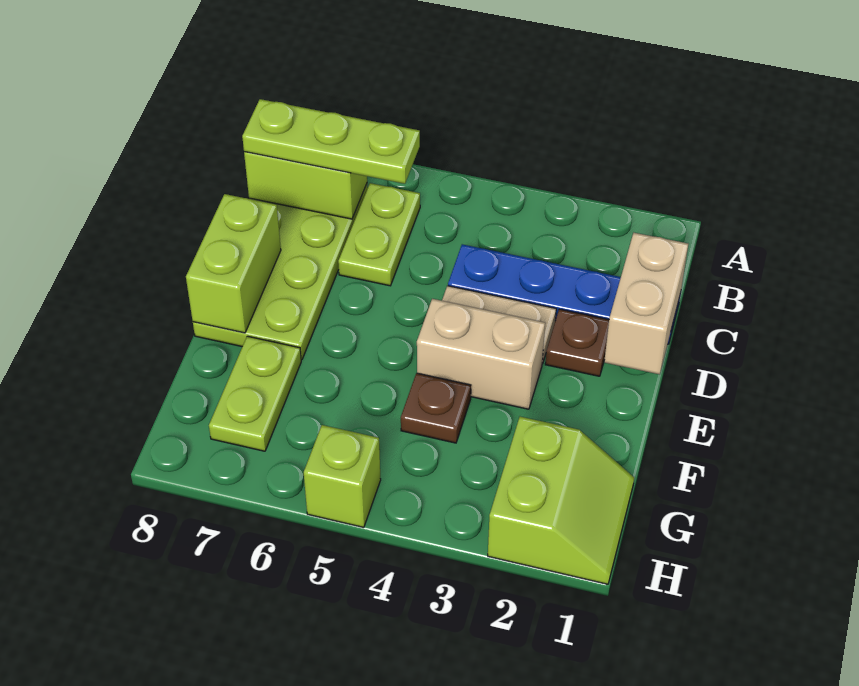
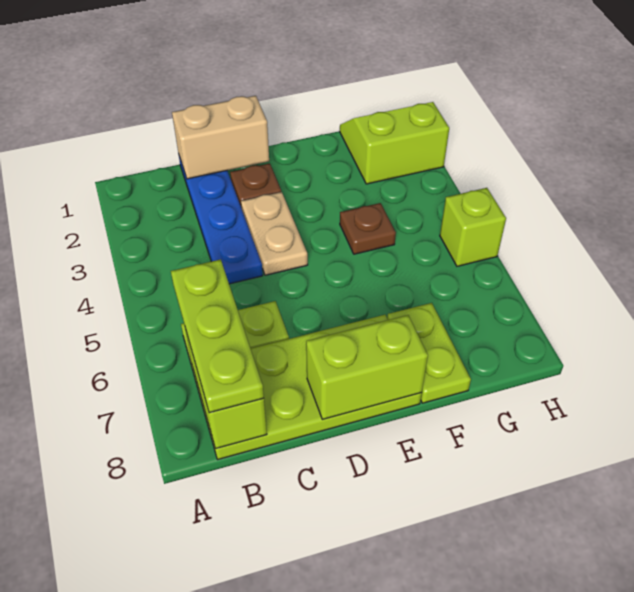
tan brick E3:E4 level 1 -> none
lime plate F7:G7 level 1 -> lime plate F7:F8 level 1

